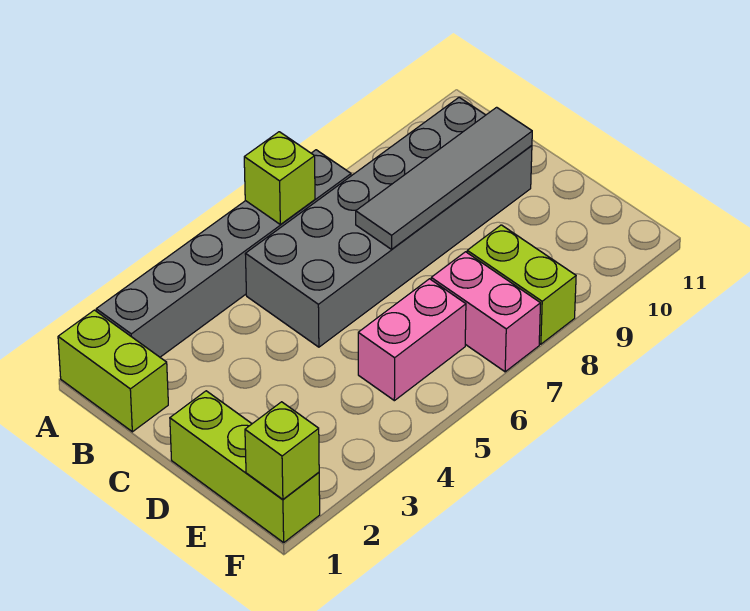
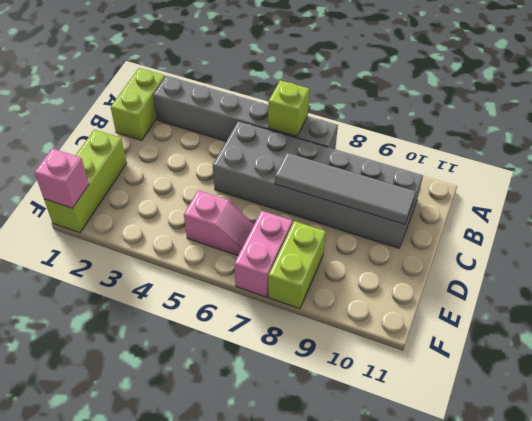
pink brick E5:E6 level 1 -> pink slope E5:E6 level 1 top 5
lime brick F1 level 2 -> pink brick F1 level 2

